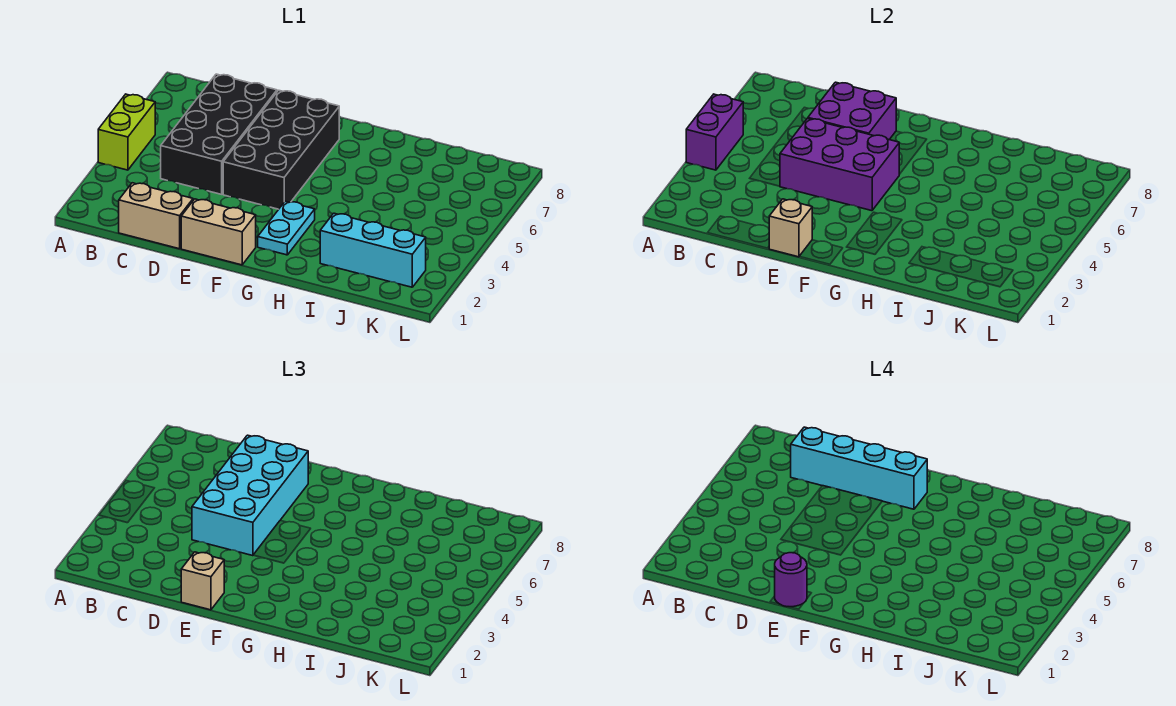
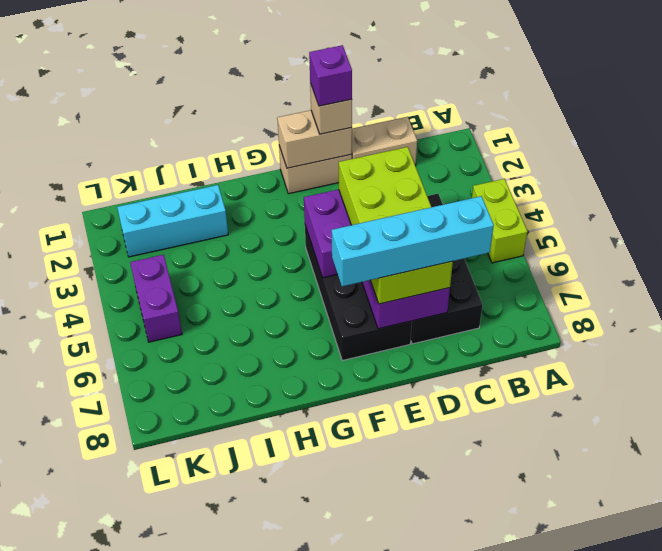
purple brick A4:A5 level 2 -> purple brick K4:K5 level 1
cyan brick D4:E7 level 3 -> lime brick D4:E7 level 3
tan brick E1 level 2 -> tan brick E1:F1 level 2
purple round brick E1 level 4 -> purple brick E1 level 4
cyan plate G2:G3 level 1 -> none

